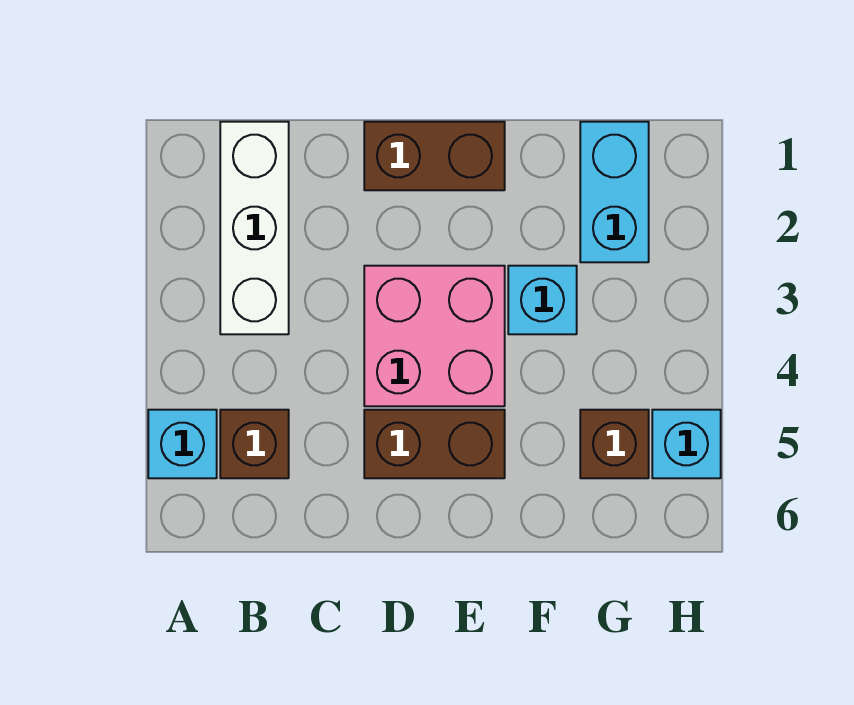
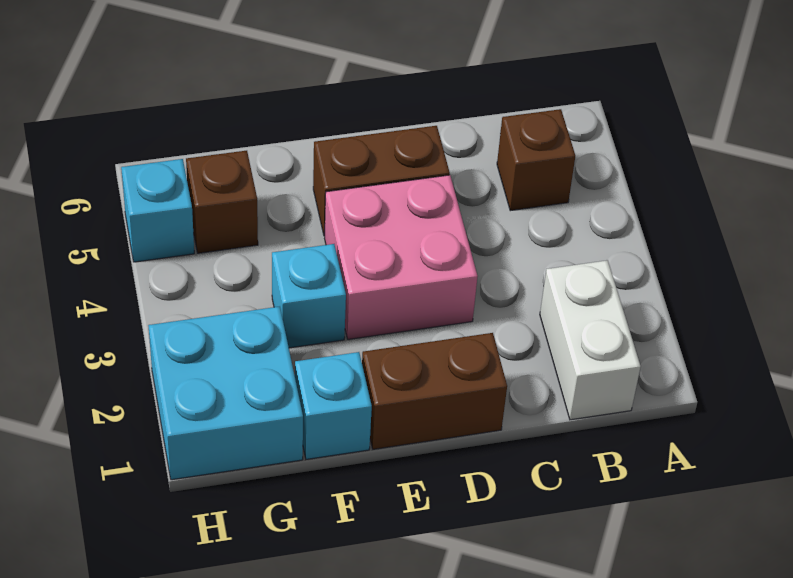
cyan brick A5 level 1 -> cyan brick F1 level 1
white brick B1:B3 level 1 -> white brick B1:B2 level 1
cyan brick G1:G2 level 1 -> cyan brick G1:H2 level 1

